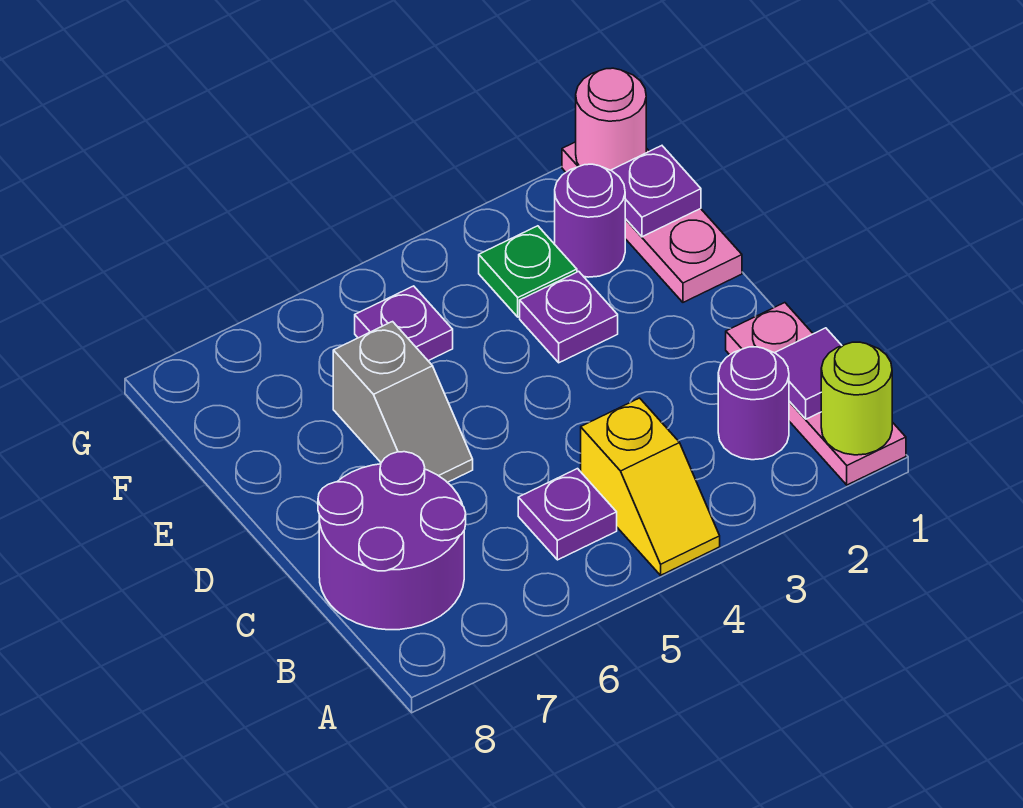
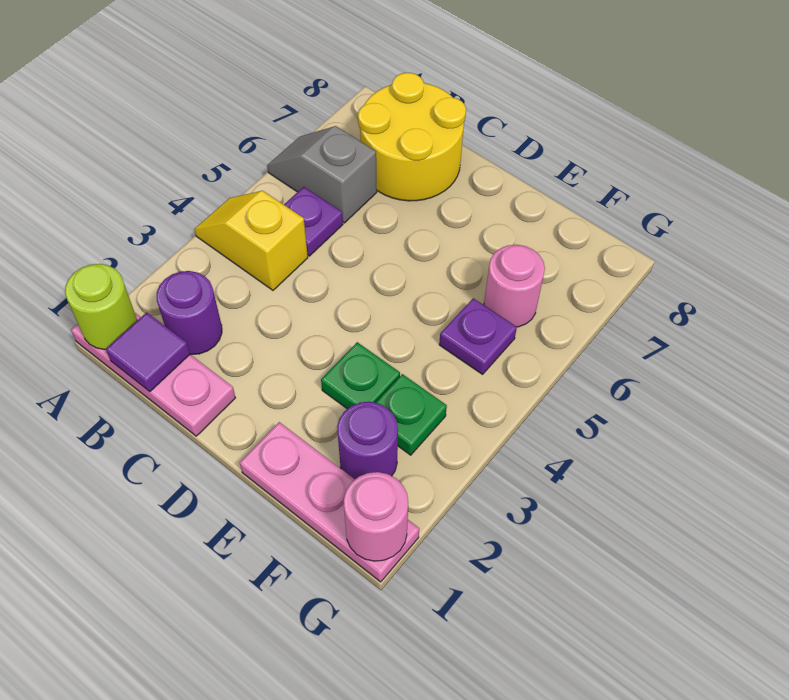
purple round brick B7:C8 level 1 -> yellow round brick B7:C8 level 1
grey slope D6:E6 level 1 top E -> grey slope A6:B6 level 1 top B
purple plate E3 level 1 -> green plate E3 level 1
purple plate F1 level 2 -> none
none -> pink round brick F6 level 1

